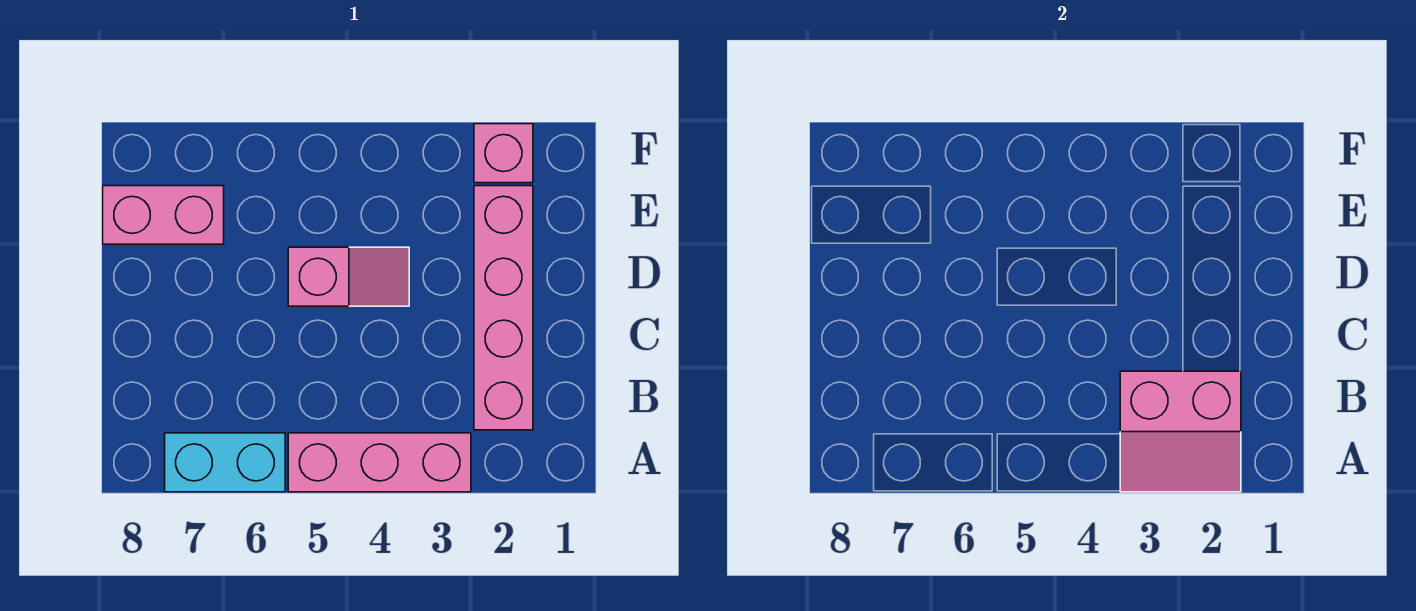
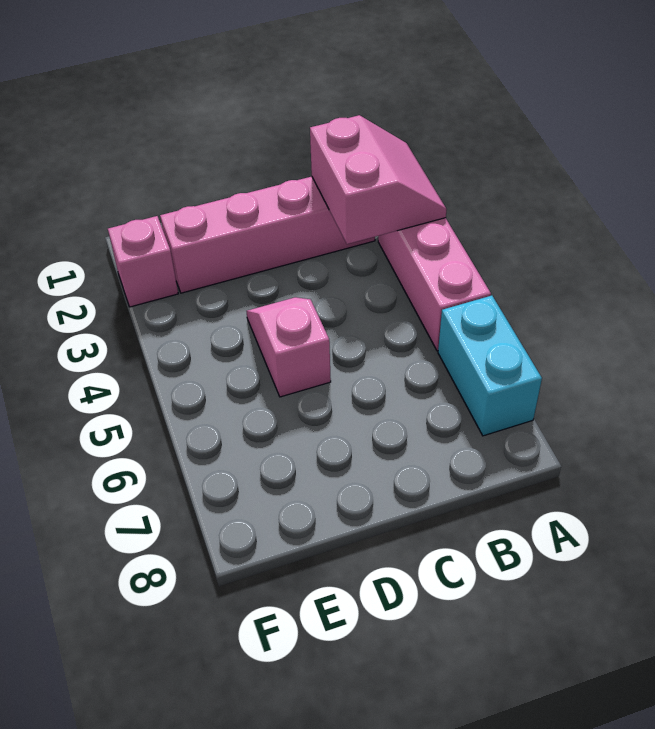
pink brick E7:E8 level 1 -> none

